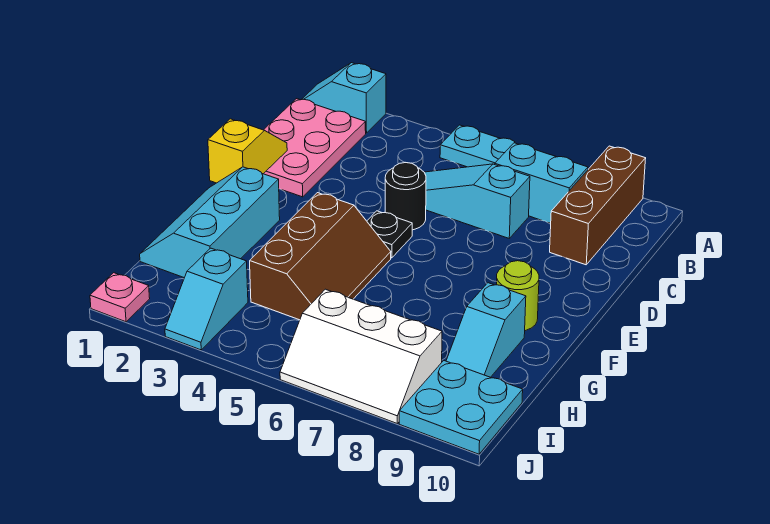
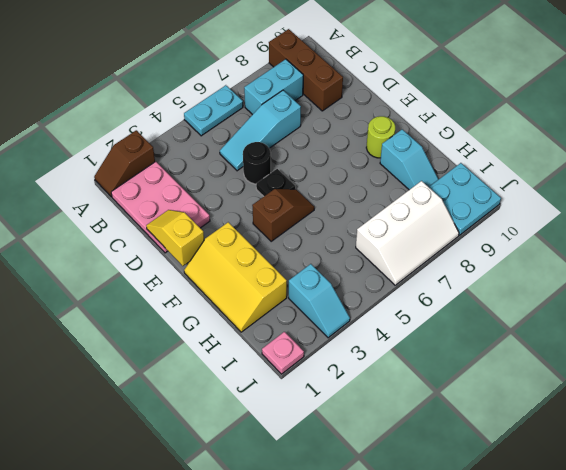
cyan slope A1:A2 level 1 top 2 -> brown slope A1:A2 level 1 top 2
cyan slope F1:H2 level 1 top 2 -> yellow slope F1:H2 level 1 top 2
brown slope F4:H5 level 1 top 4 -> brown slope F4:F5 level 1 top 4

